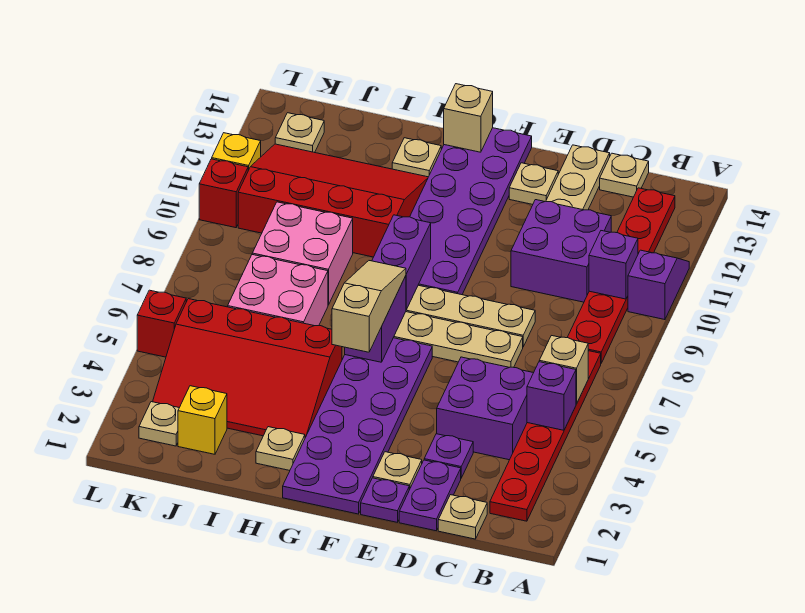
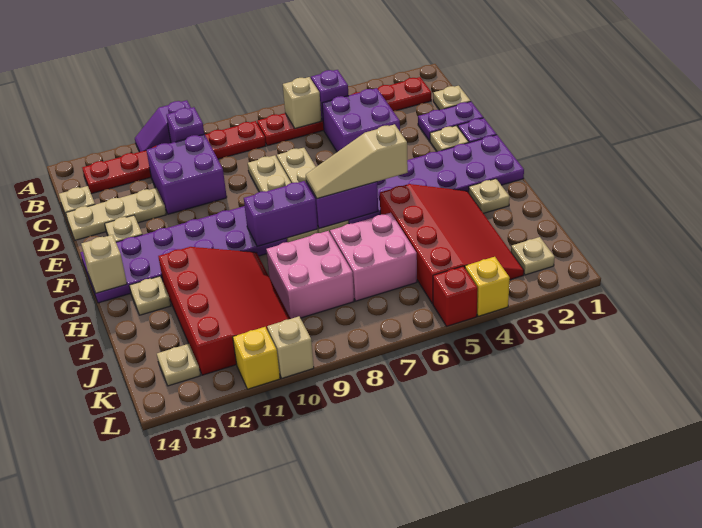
purple plate D3 level 1 -> none
red slope H10:K12 level 1 top 10 -> red slope H10:K12 level 1 top 12
yellow brick J2 level 1 -> yellow brick L4 level 1
red brick L10 level 1 -> tan brick L10 level 1

